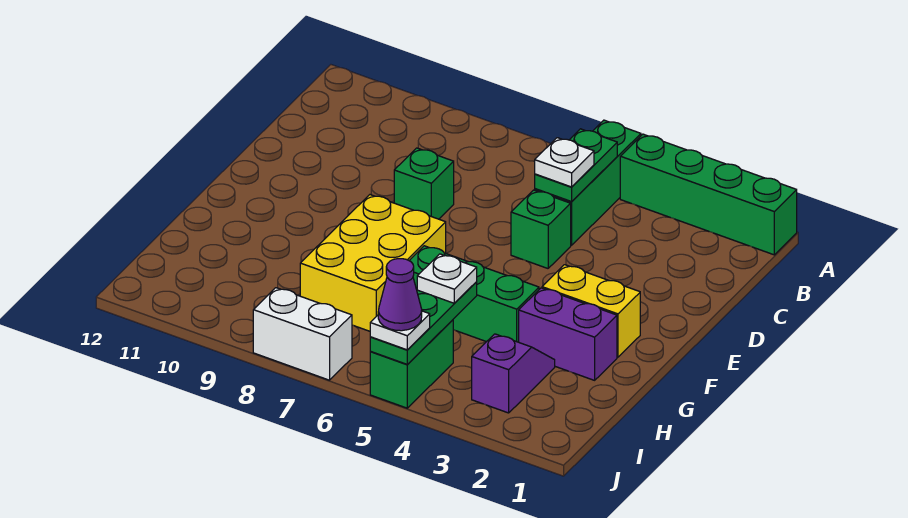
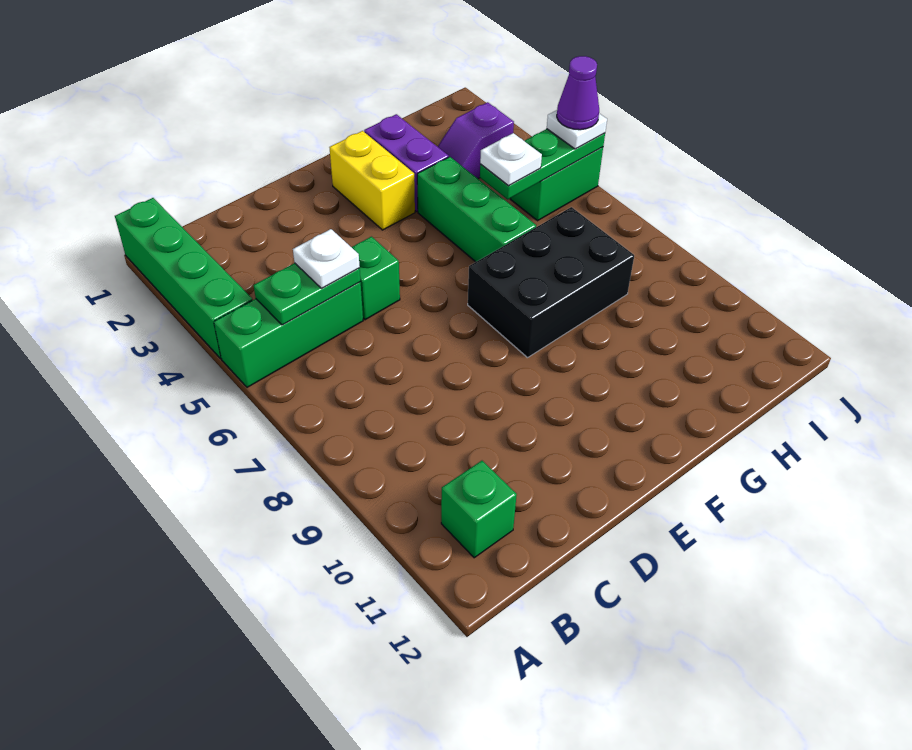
green brick D8 level 1 -> green brick B11 level 1
yellow brick F7:H8 level 1 -> black brick F7:H8 level 1
white brick J7:J8 level 1 -> none

